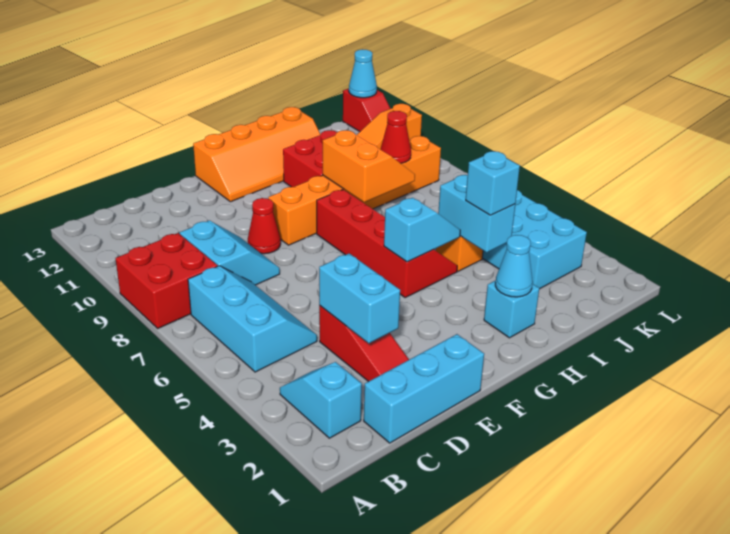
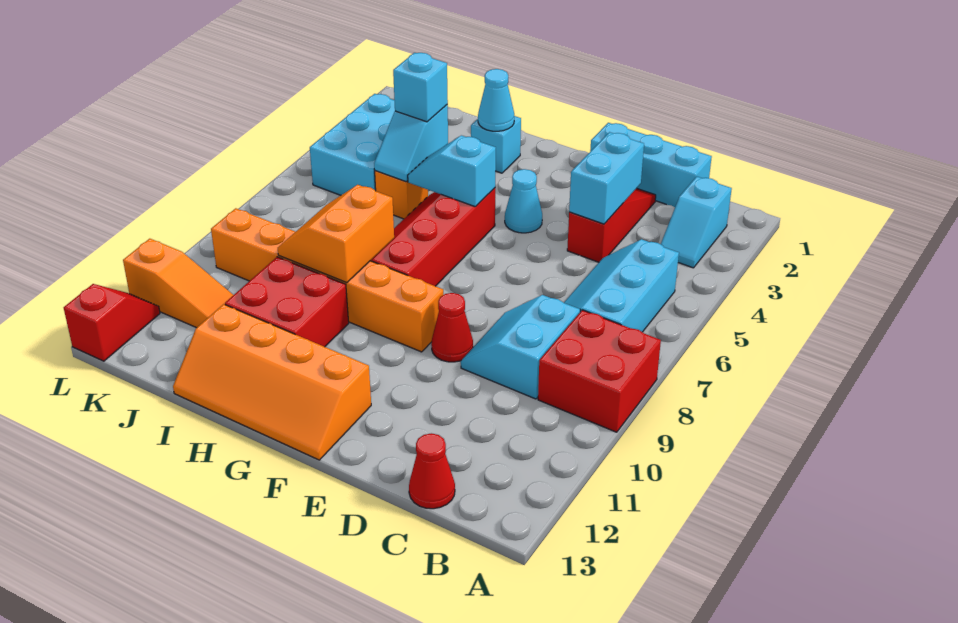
orange slope F12:I13 level 1 top 13 -> orange slope F12:I13 level 1 top 12
cyan brick I4:I5 level 2 -> cyan slope I4:I5 level 2 top 4
red cone J9 level 2 -> red cone C13 level 1
cyan cone L13 level 2 -> cyan cone F4 level 1

